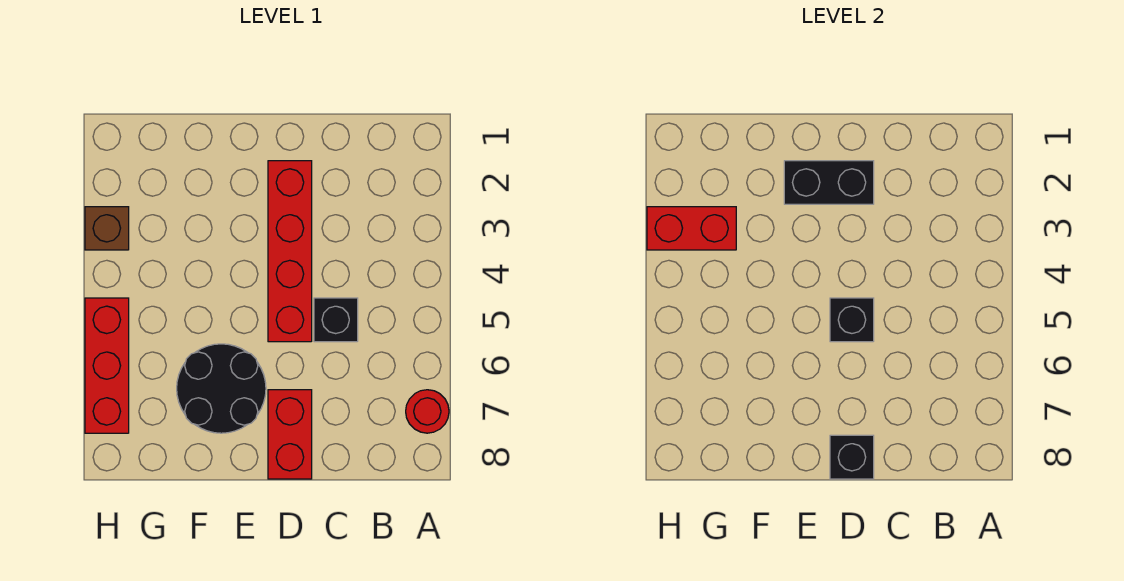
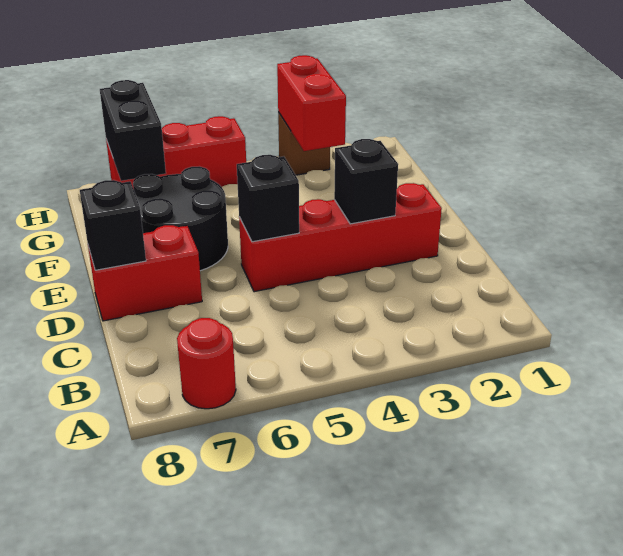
black brick C5 level 1 -> black brick D3 level 2
black brick D2:E2 level 2 -> black brick G7:H7 level 2

